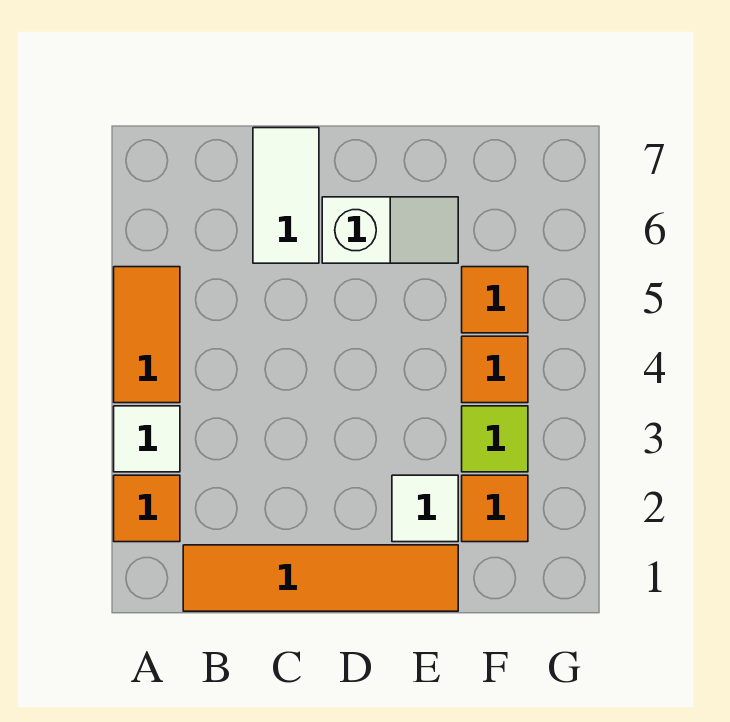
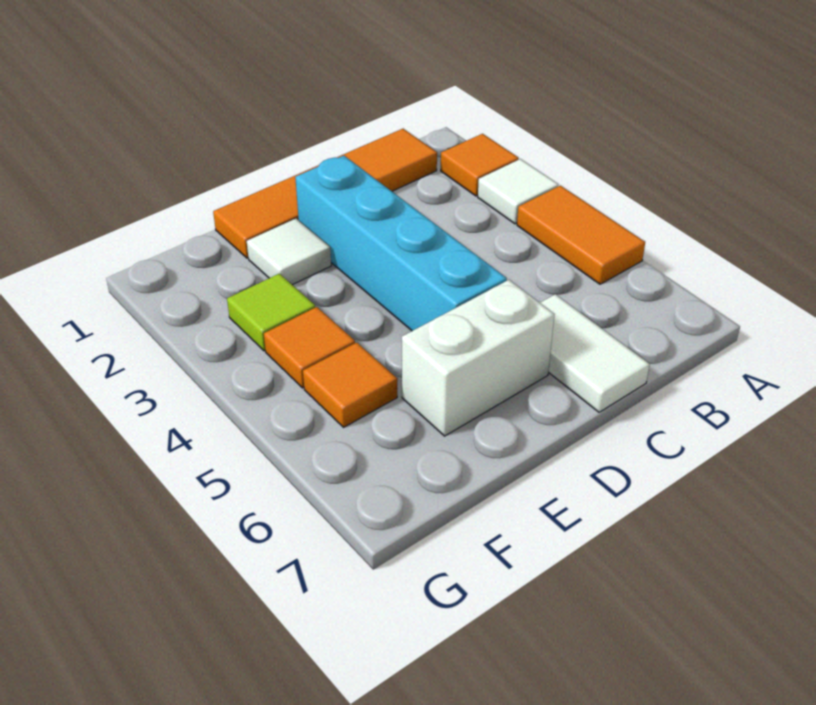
none -> cyan brick D2:D5 level 1
white slope D6:E6 level 1 top D -> white brick D6:E6 level 1
orange tile F2 level 1 -> none

